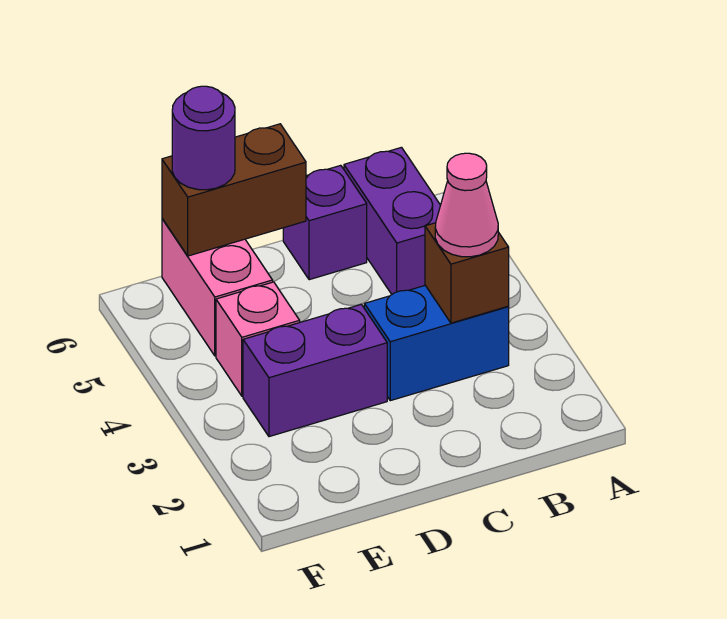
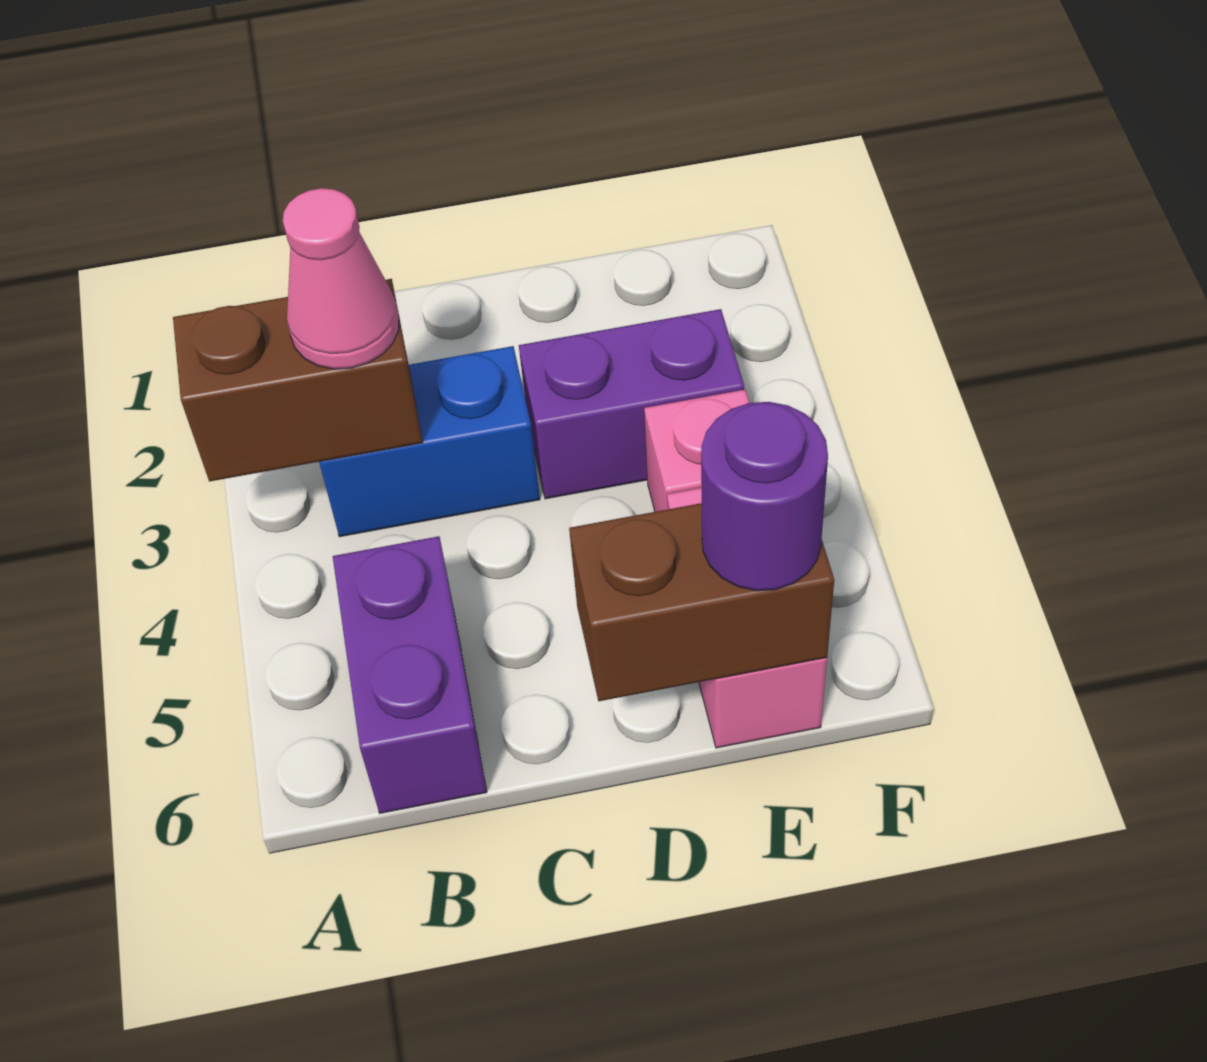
brown brick B3 level 2 -> brown brick A3:B3 level 2
purple brick C6 level 1 -> none

